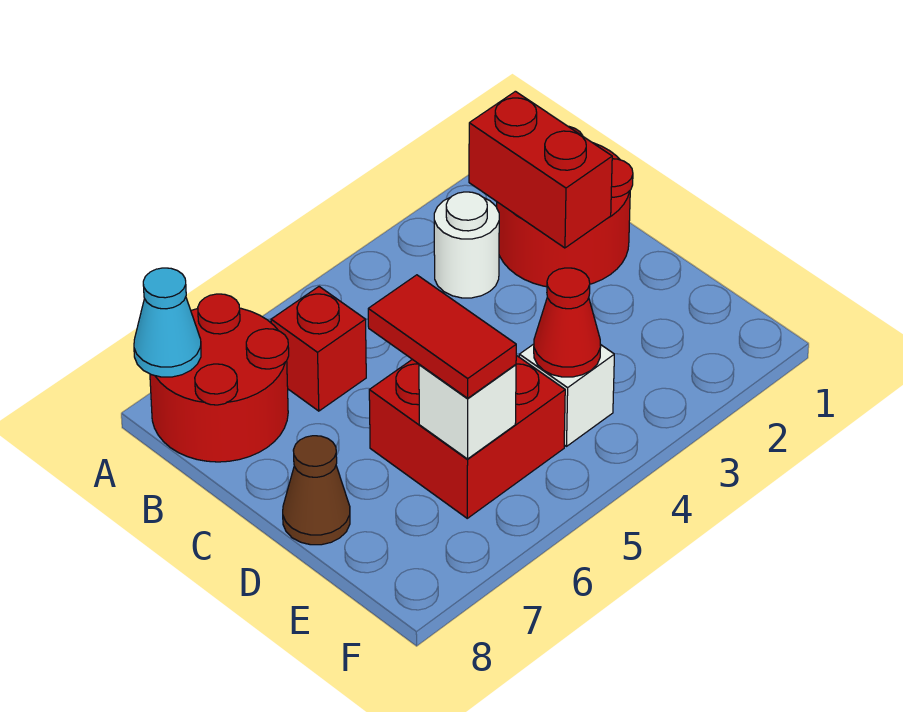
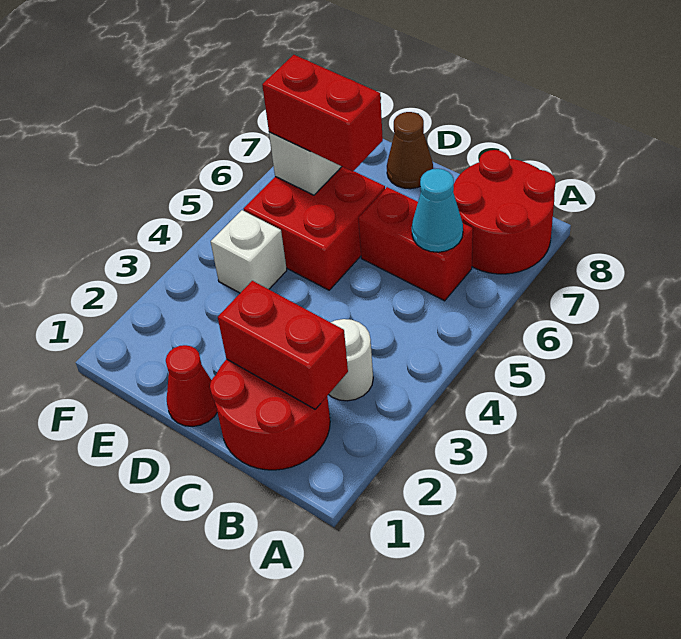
cyan cone A8 level 2 -> cyan cone B6 level 2
red brick B6 level 1 -> red brick B6:C6 level 1
red tile D6:E6 level 3 -> red brick D6:E6 level 3
red cone E4 level 2 -> red cone D1 level 1

